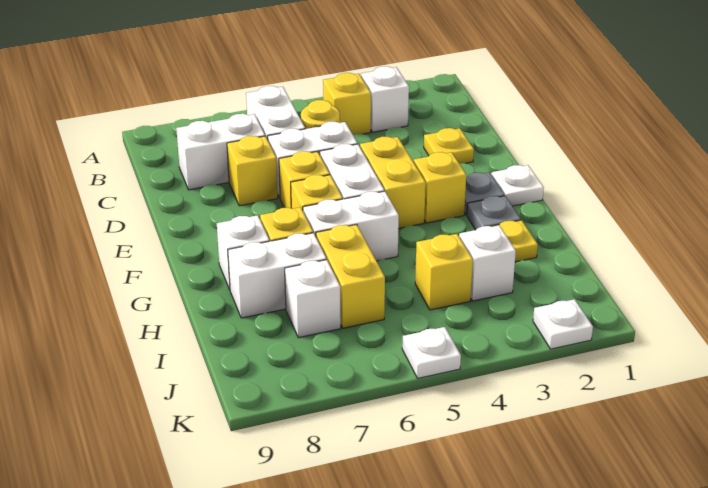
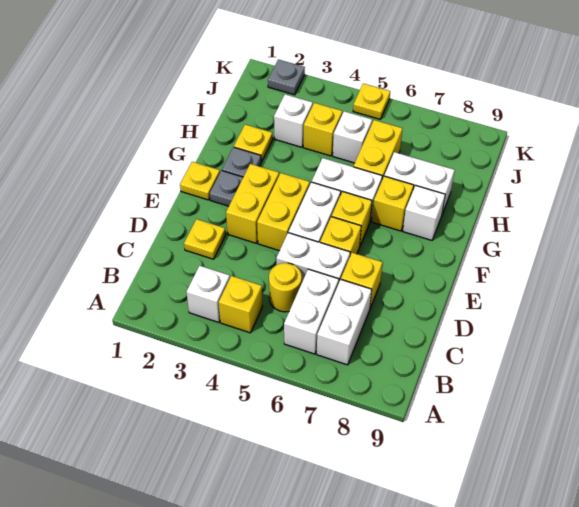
white brick C7:C8 level 1 -> white brick B7:C7 level 1
white plate F1 level 1 -> yellow plate F1 level 1
yellow brick F3 level 1 -> yellow brick E3:F3 level 1
white brick I7 level 1 -> white brick I5 level 1
white plate K2 level 1 -> grey plate K2 level 1
white plate K5 level 1 -> yellow plate K5 level 1

